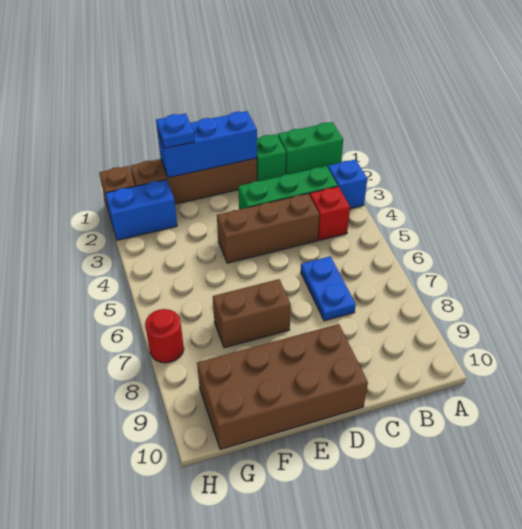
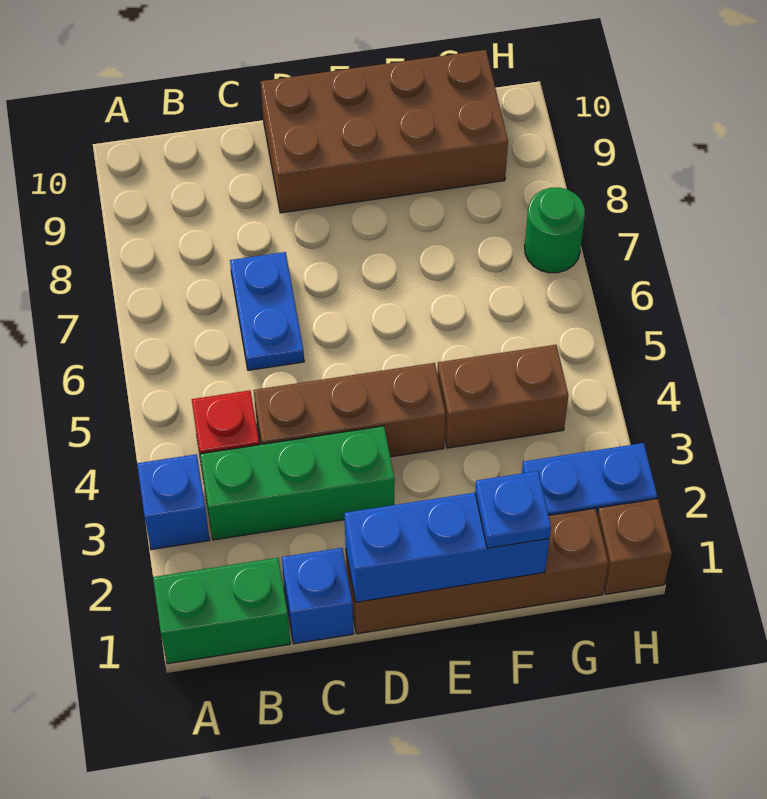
green brick C1 level 1 -> blue brick C1 level 1
brown brick E7:F7 level 1 -> brown brick F4:G4 level 1
red round brick H7 level 1 -> green round brick H7 level 1

